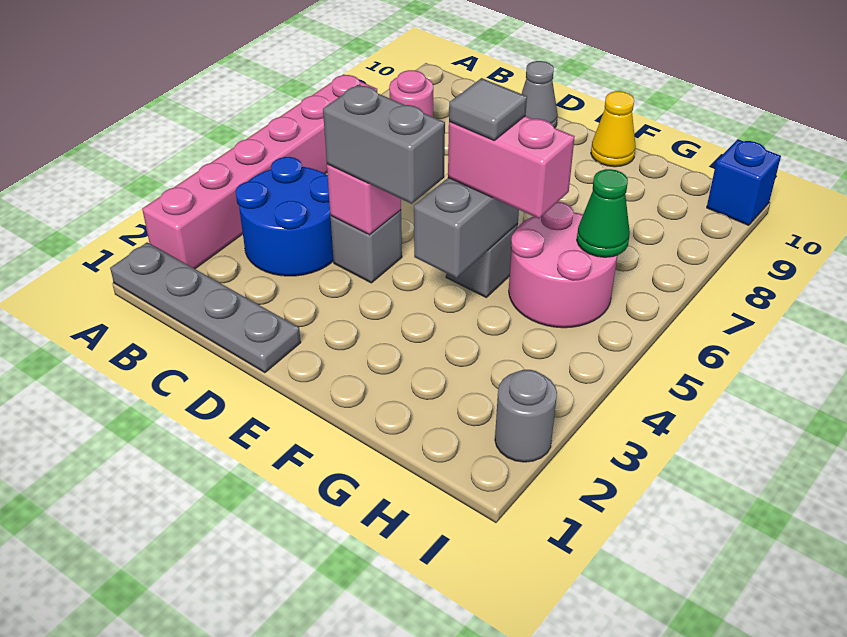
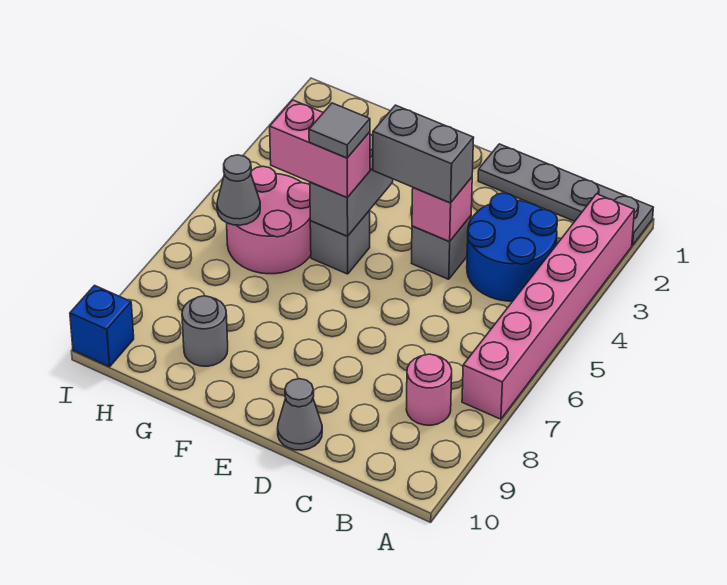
yellow cone F10 level 1 -> none
green cone H6 level 2 -> grey cone H6 level 2
grey round brick I2 level 1 -> grey round brick G9 level 1

